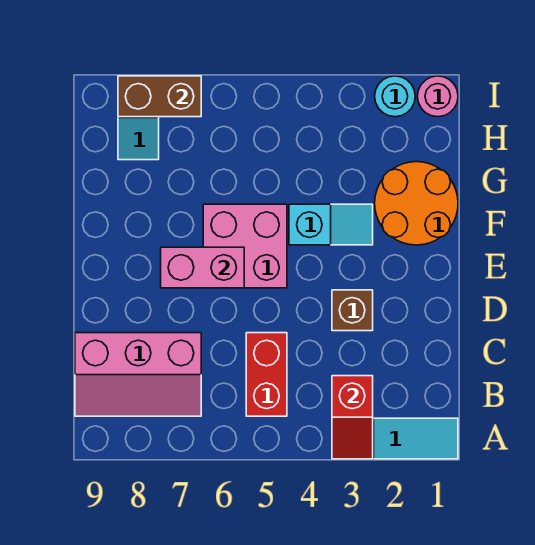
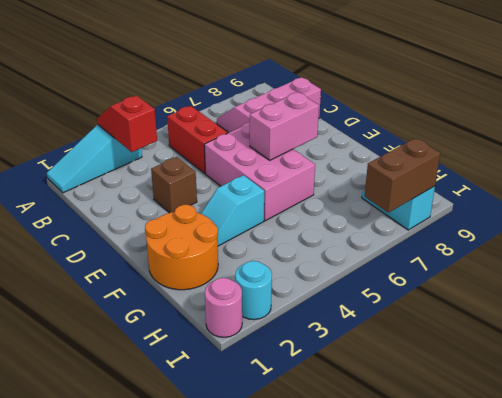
pink brick E5:F6 level 1 -> pink brick D5:F6 level 1

